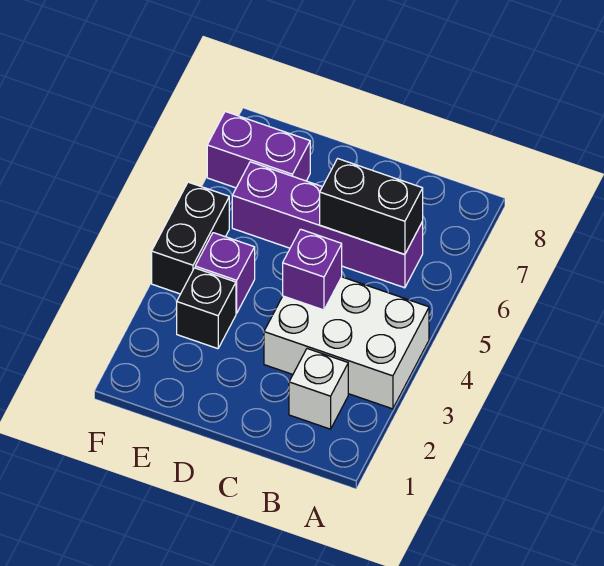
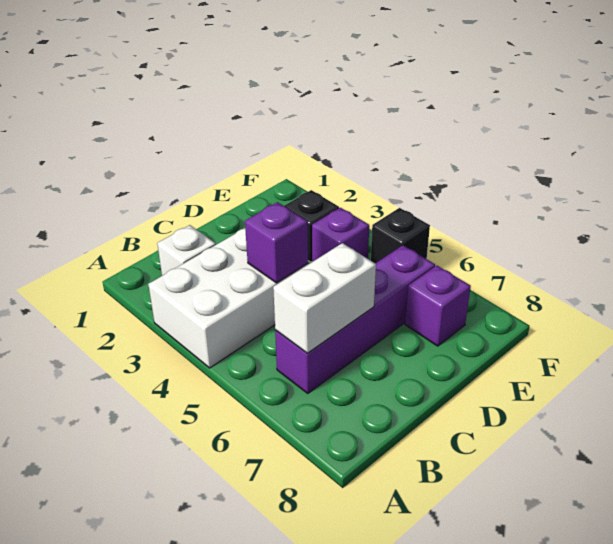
black brick B6:C6 level 2 -> white brick B6:C6 level 2
purple brick E7:F7 level 1 -> purple brick E7 level 1
black brick F4:F5 level 1 -> black brick F5 level 1

